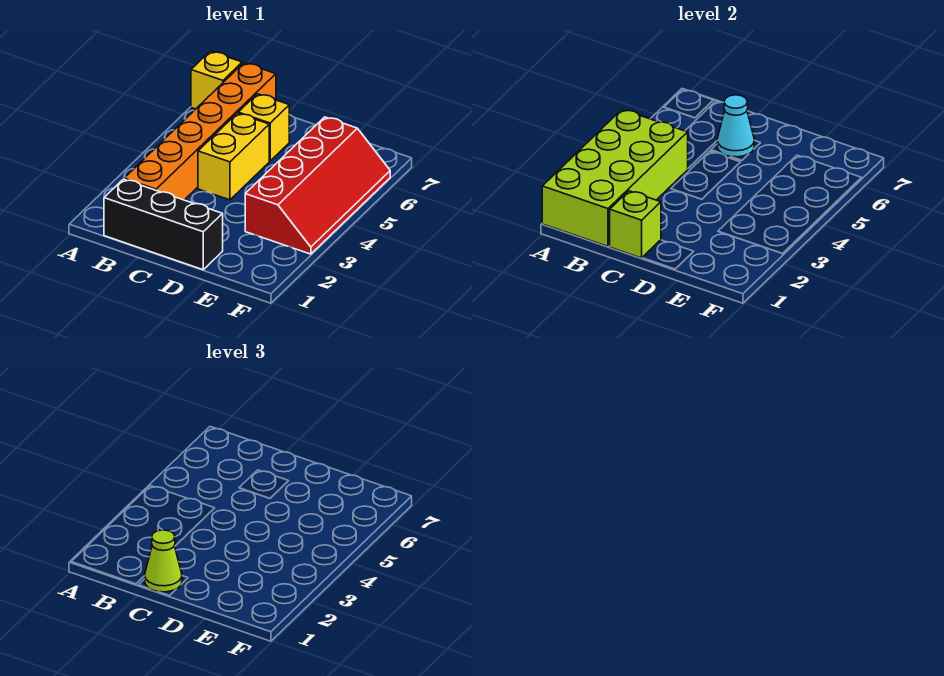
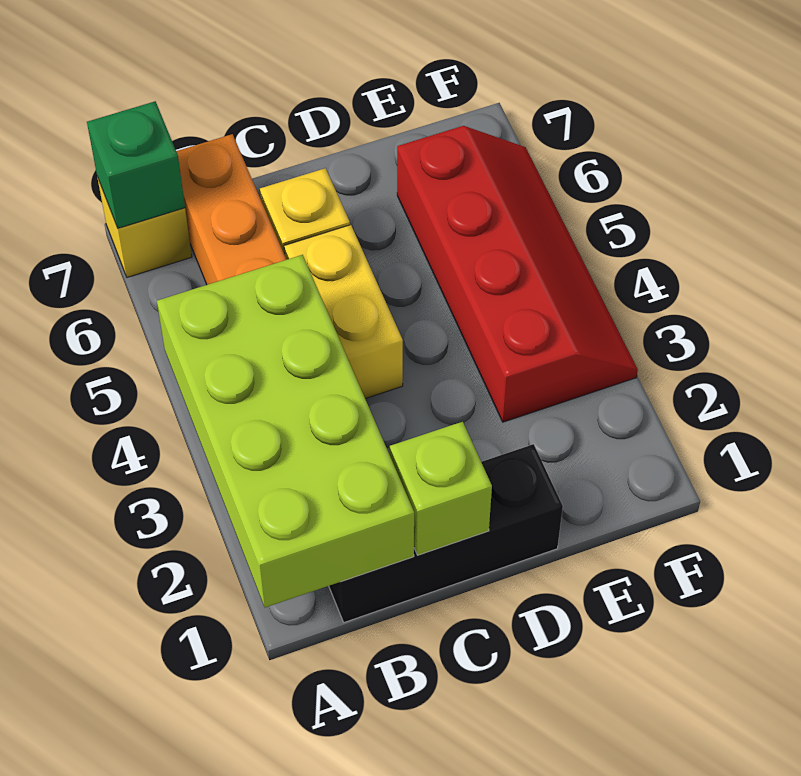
none -> green brick A7 level 2
lime cone C1 level 3 -> none
cyan cone C6 level 2 -> none

